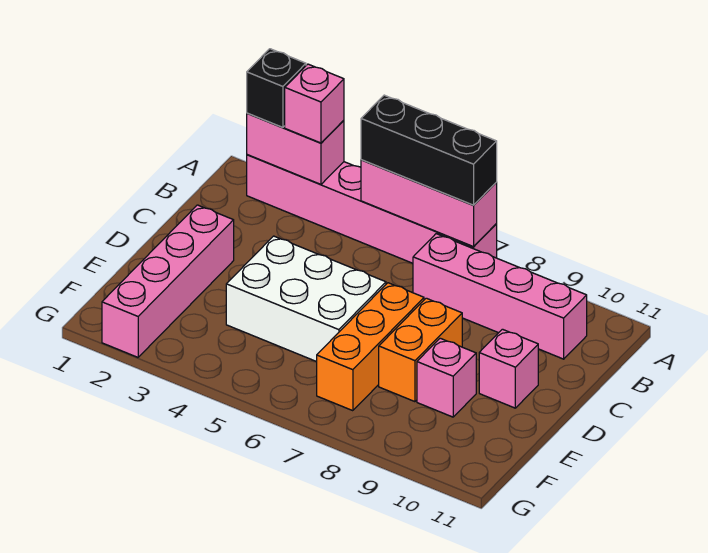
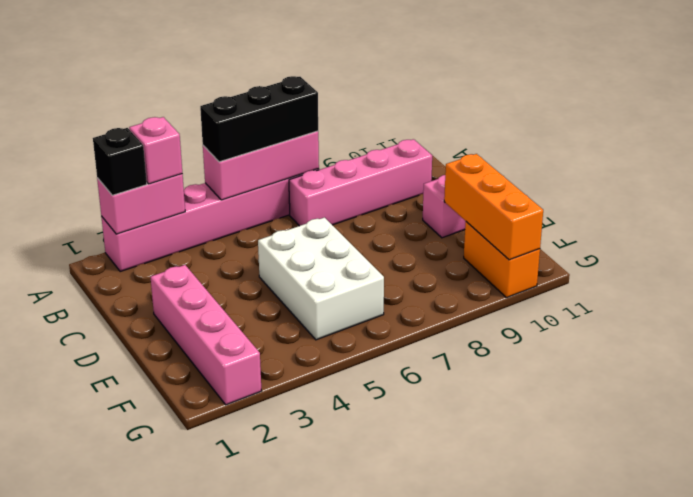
white brick D4:E6 level 1 -> white brick D5:F6 level 1
orange brick D7:F7 level 1 -> orange brick E10:G10 level 2
orange brick D8:E8 level 1 -> orange brick F10:G10 level 1
pink brick E9 level 1 -> none

